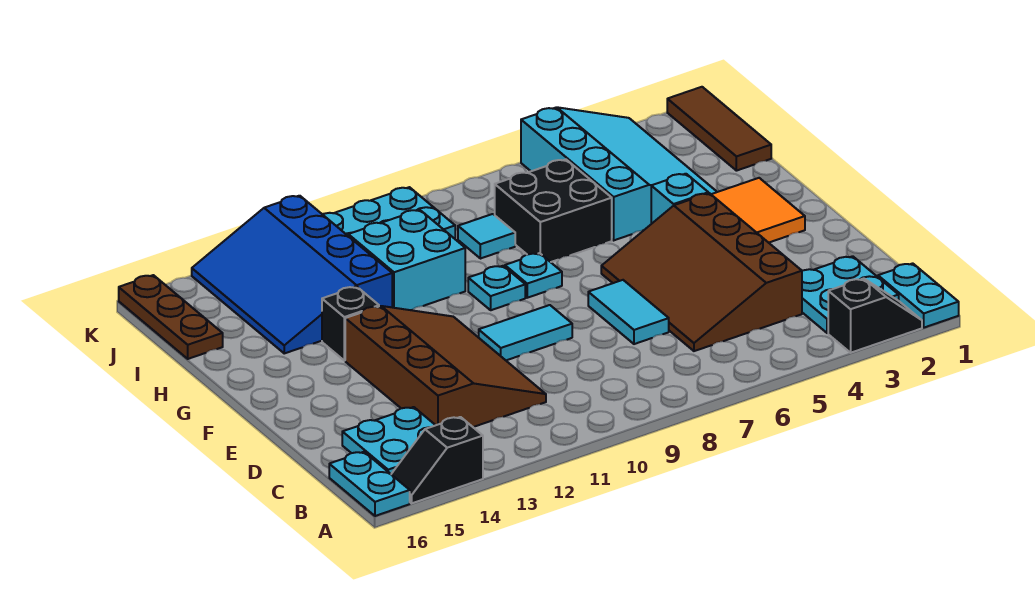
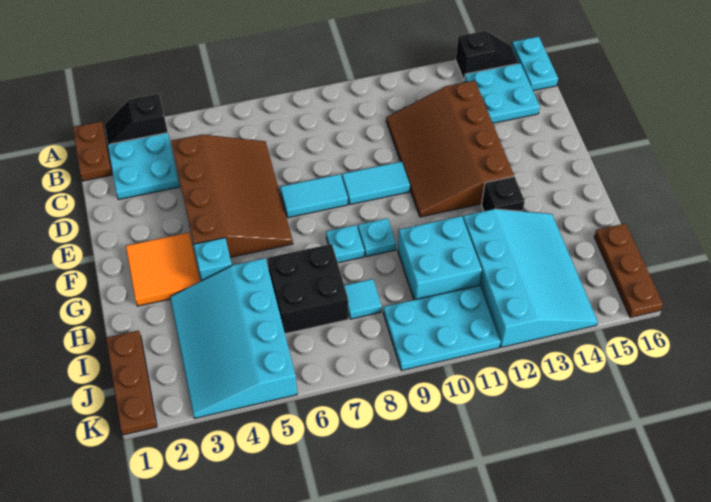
cyan plate A1:B1 level 1 -> brown plate A1:B1 level 1
cyan tile D7:E7 level 1 -> cyan tile E7:E8 level 1
blue slope H12:K14 level 1 top 12 -> cyan slope H12:K14 level 1 top 12
brown tile I1:K1 level 1 -> brown plate I1:K1 level 1

